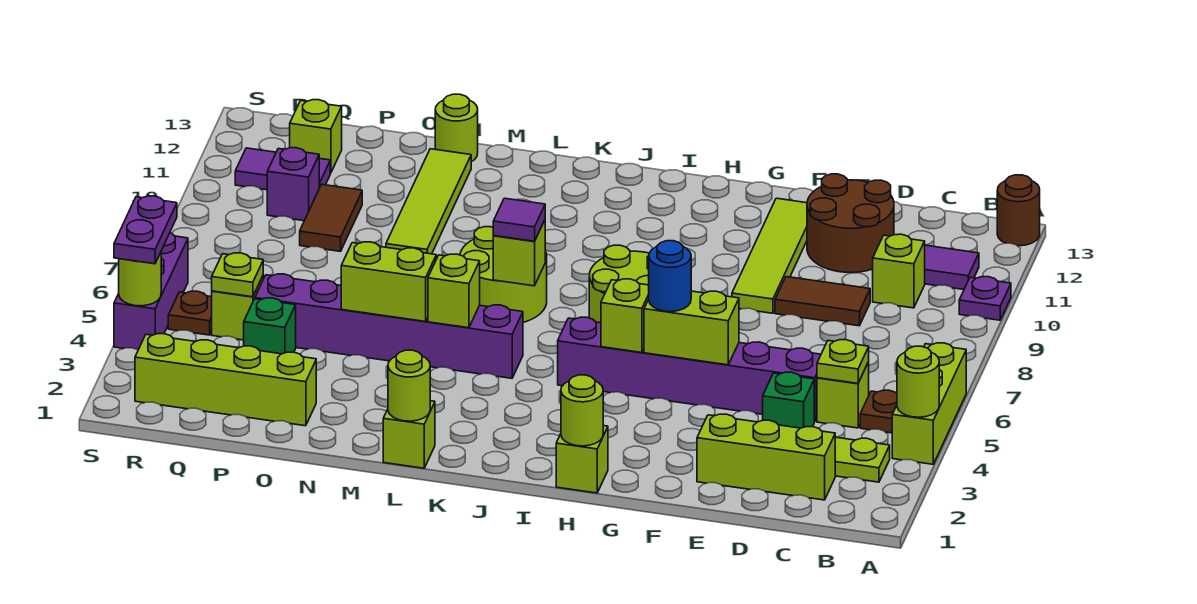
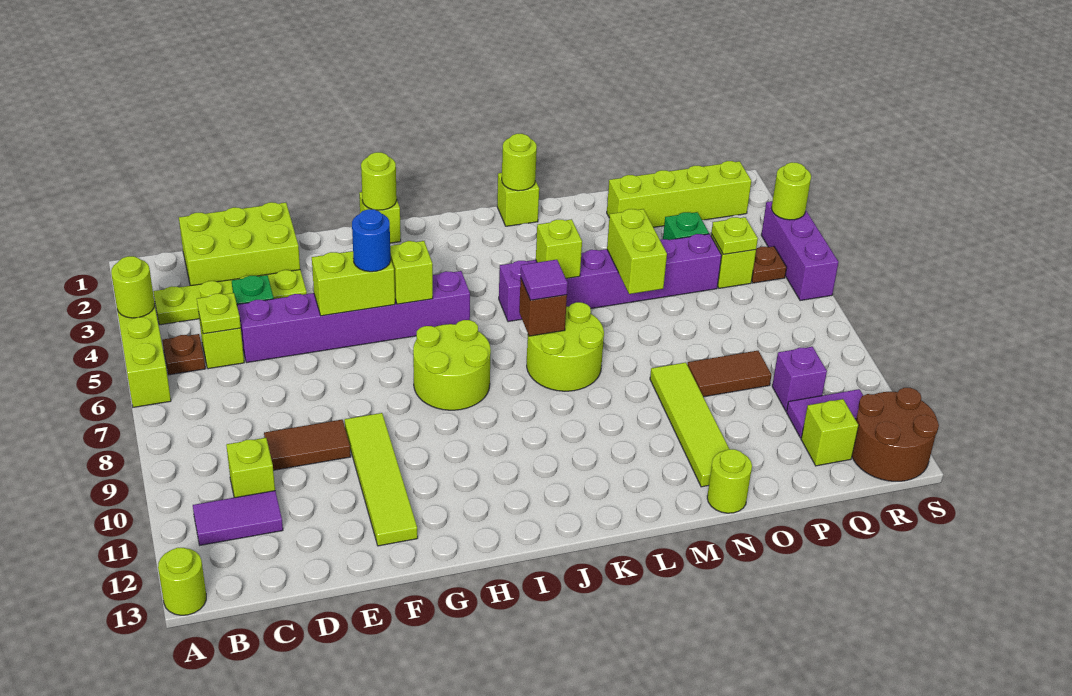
purple plate A10 level 1 -> none
brown round brick A13 level 1 -> lime round brick A13 level 1
lime brick C2:E2 level 1 -> lime brick C1:E2 level 1
brown round brick D11:E12 level 1 -> brown round brick R12:S13 level 1
lime brick K7 level 2 -> brown brick K7 level 2
lime brick M5:N5 level 2 -> lime brick N5:N6 level 2
brown tile P9:P10 level 1 -> brown tile O9:P9 level 1
purple plate S4:S5 level 3 -> none

